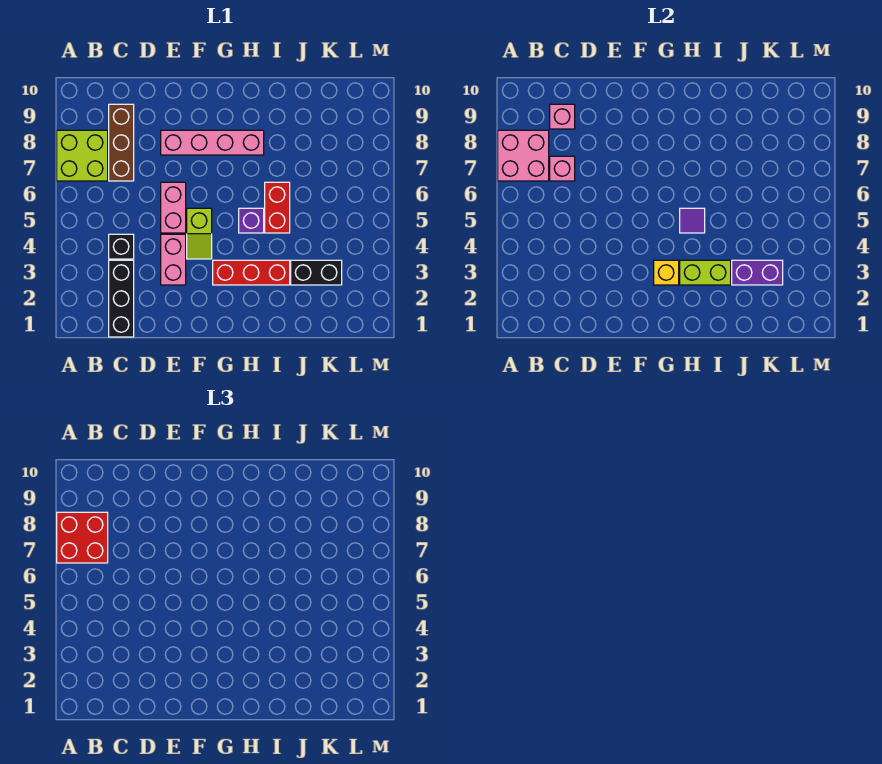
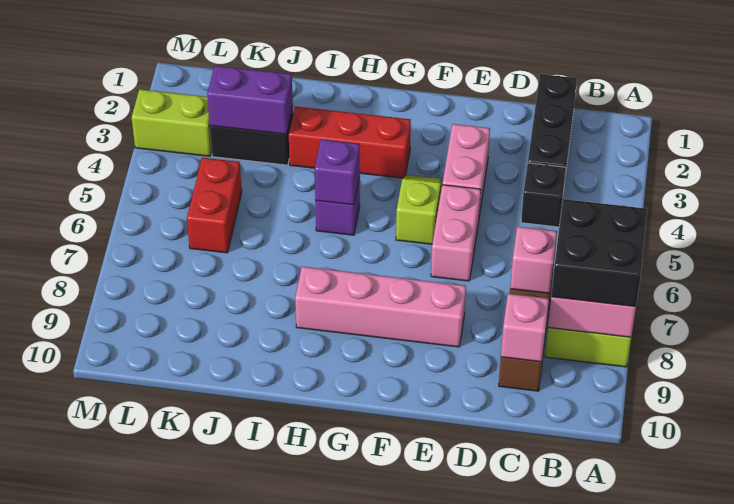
red brick A7:B8 level 3 -> black brick A7:B8 level 3
yellow brick G3 level 2 -> none
lime brick H3:I3 level 2 -> lime brick L3:M3 level 1
purple tile H5 level 2 -> purple brick H5 level 2
red brick I5:I6 level 1 -> red brick K5:K6 level 1

